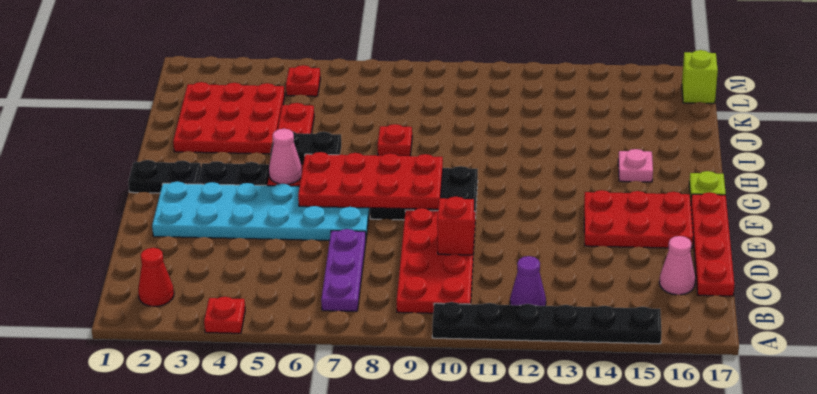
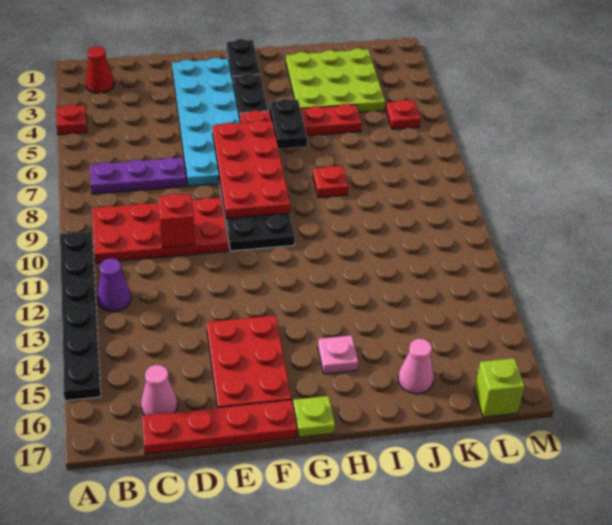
pink cone G5 level 2 -> pink cone J16 level 1
red plate I2:K4 level 1 -> lime plate I2:K4 level 1

